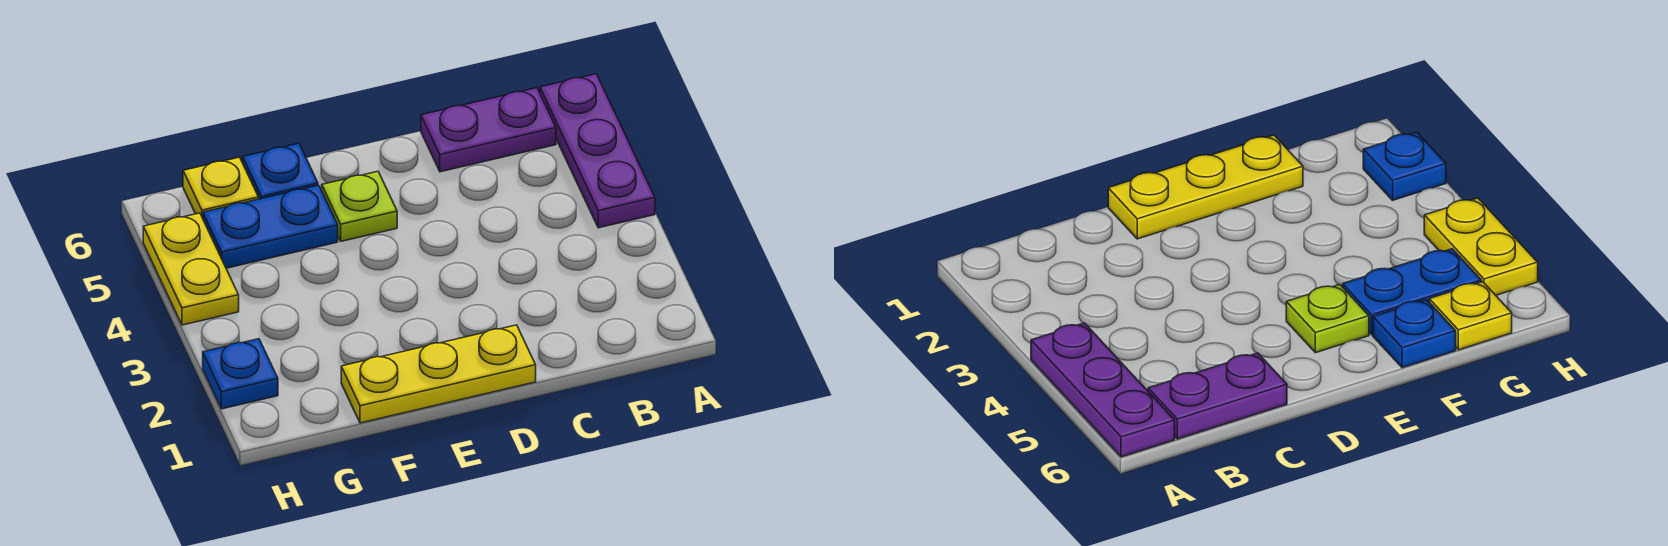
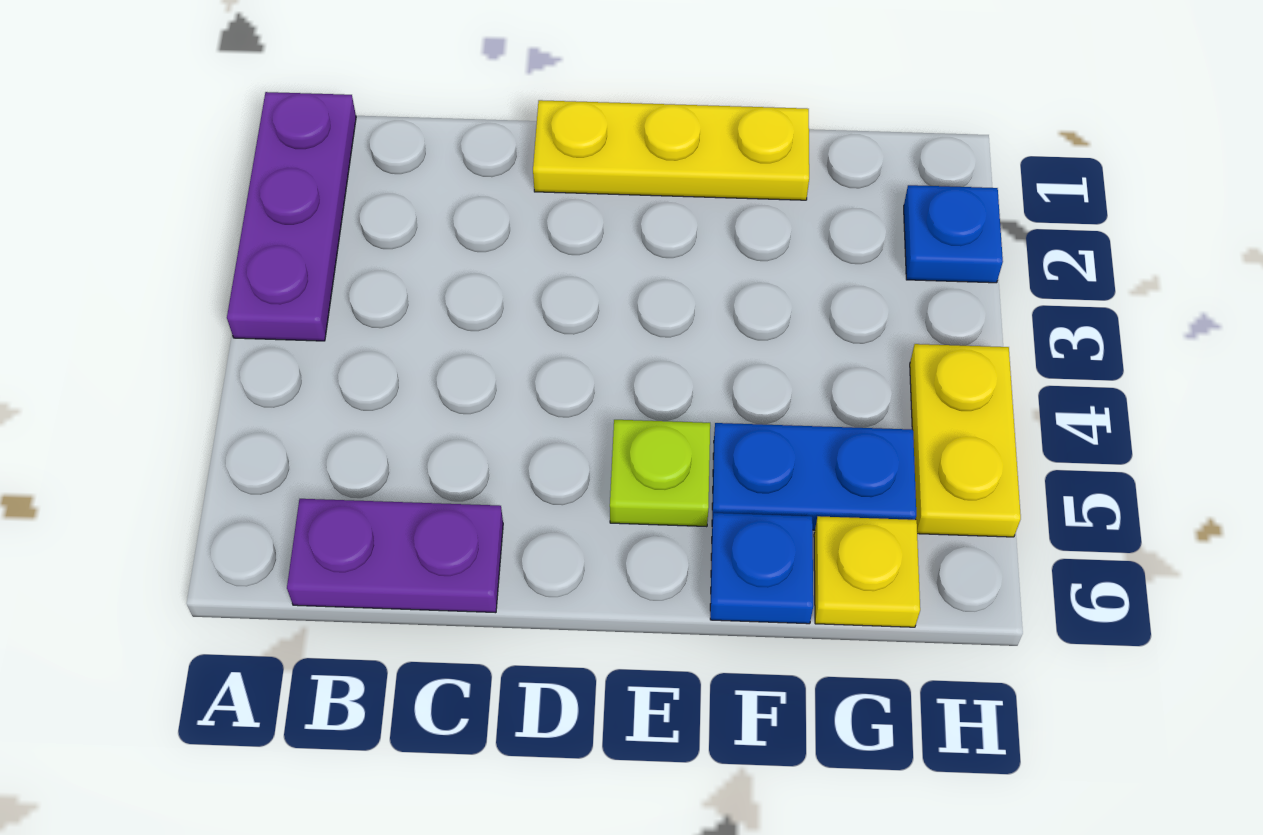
purple plate A4:A6 level 1 -> purple plate A1:A3 level 1

